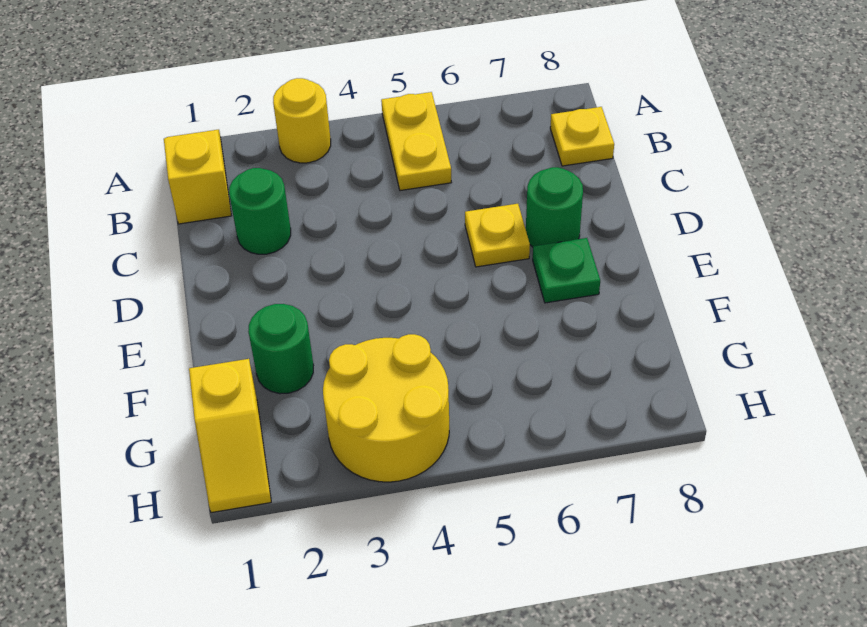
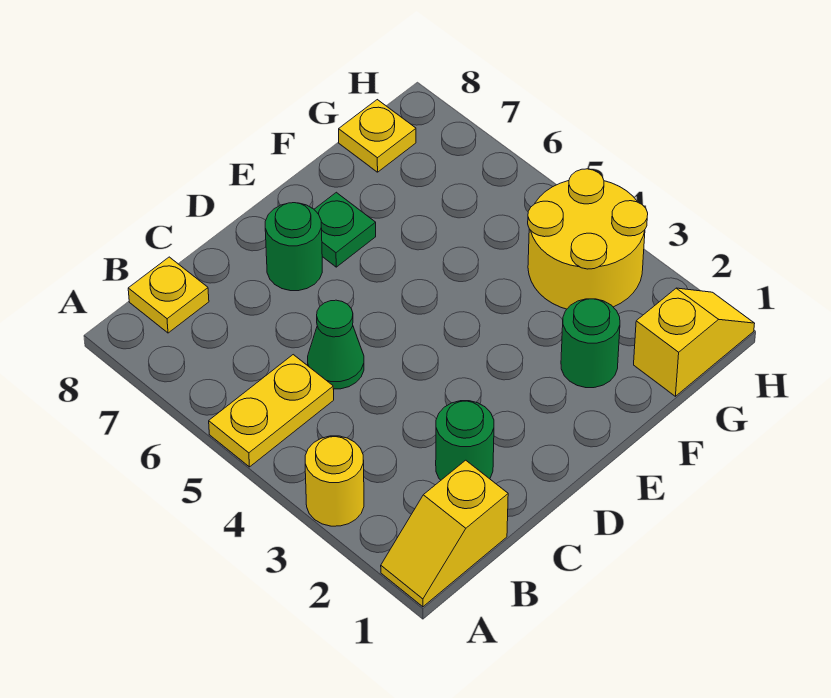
none -> green cone C5 level 1
yellow plate D6 level 1 -> yellow plate G8 level 1

